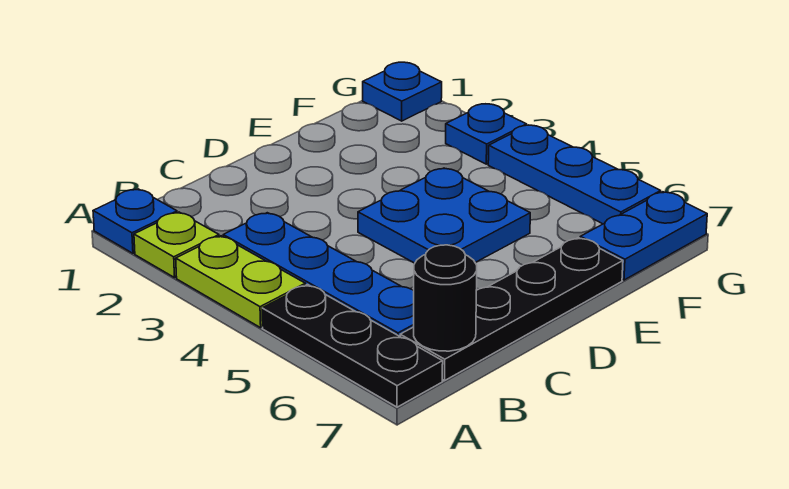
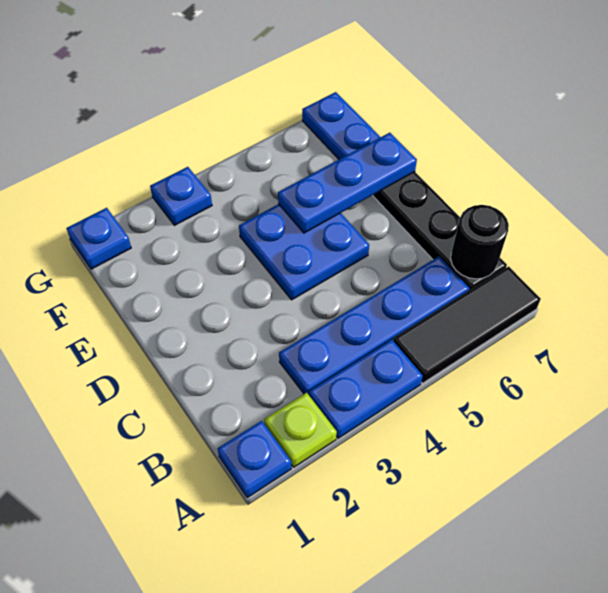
lime plate A3:A4 level 1 -> blue plate A3:A4 level 1
black plate A5:A7 level 1 -> black tile A5:A7 level 1
blue plate G4:G6 level 1 -> blue plate E5:E7 level 2

